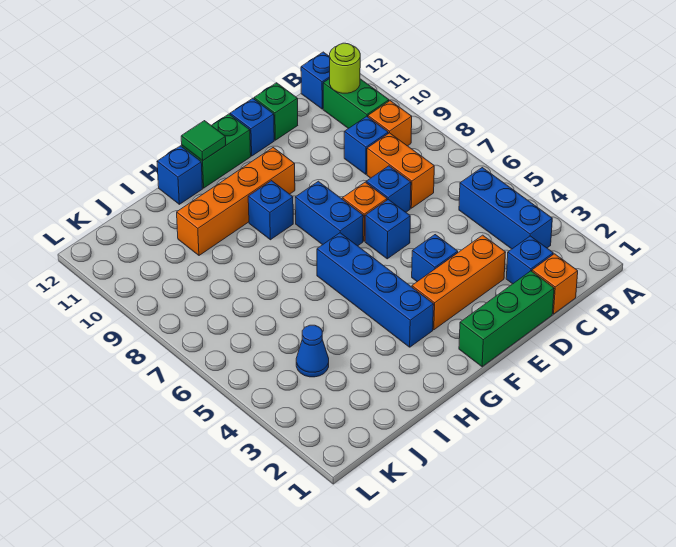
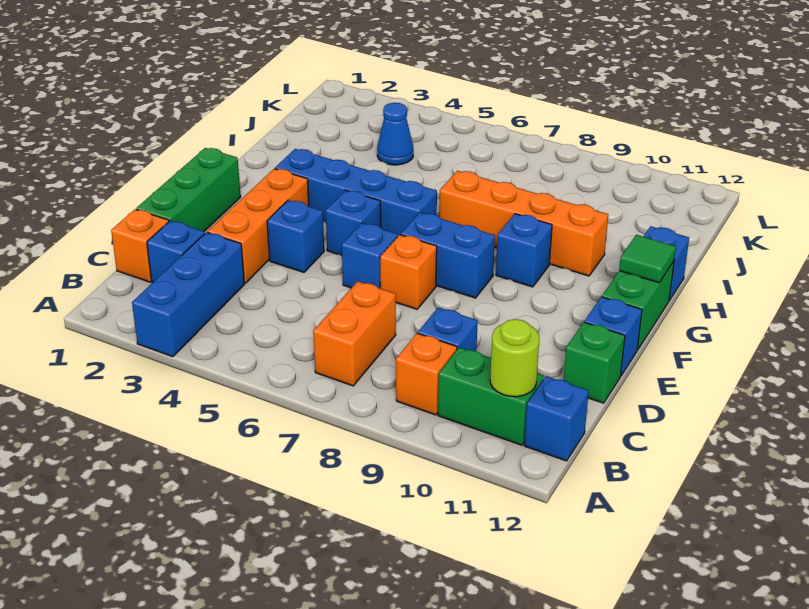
blue brick B3:B5 level 1 -> blue brick A3:C3 level 1
orange brick C7:C8 level 1 -> orange brick B7:C7 level 1
blue brick D7 level 1 -> blue brick F5 level 1
orange brick F10:I10 level 1 -> orange brick H7:H10 level 1

